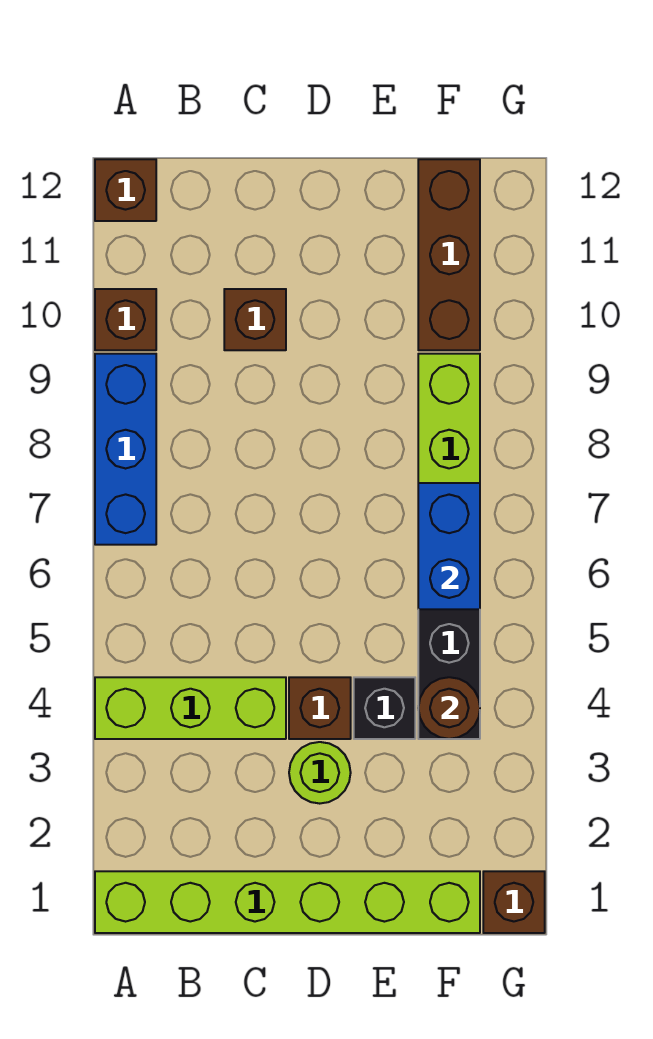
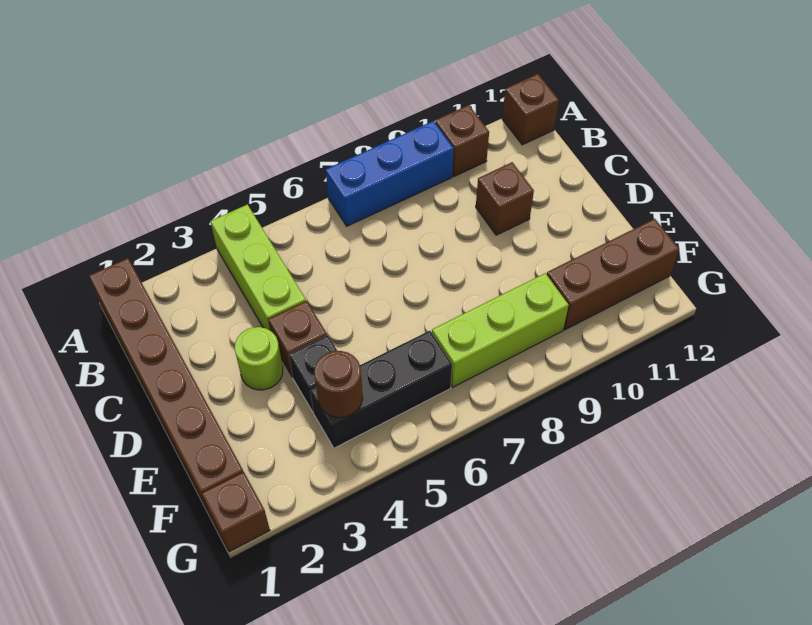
lime brick A1:F1 level 1 -> brown brick A1:F1 level 1
blue brick F6:F7 level 2 -> none

